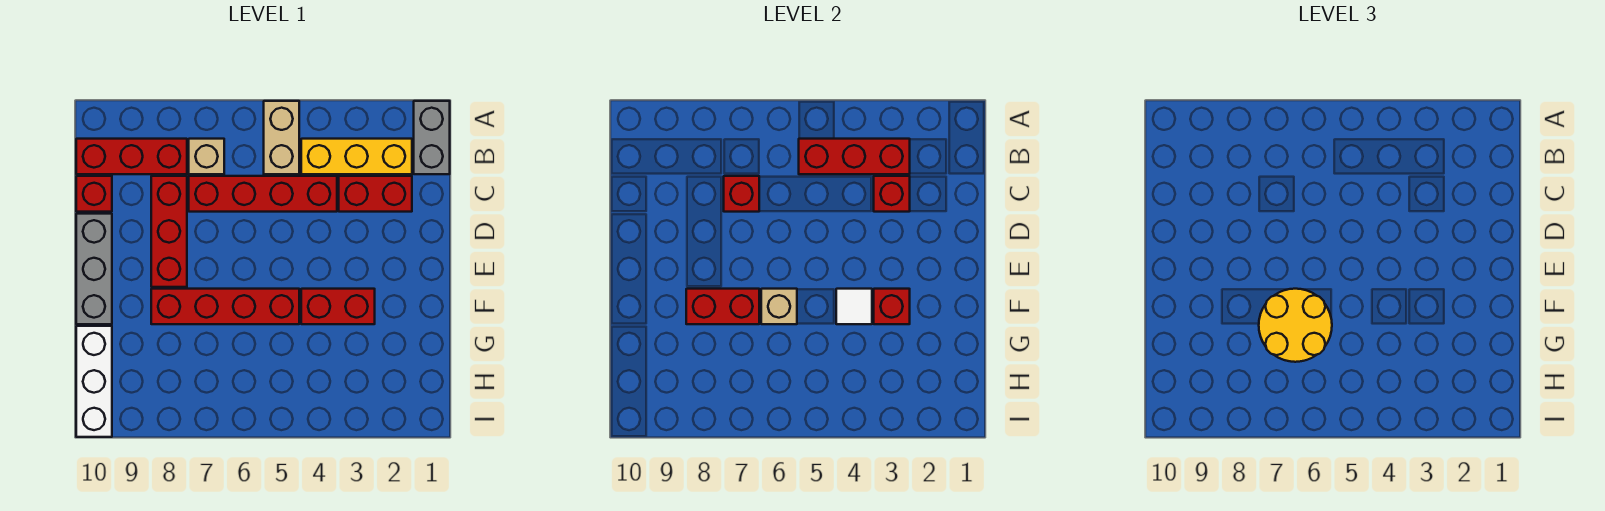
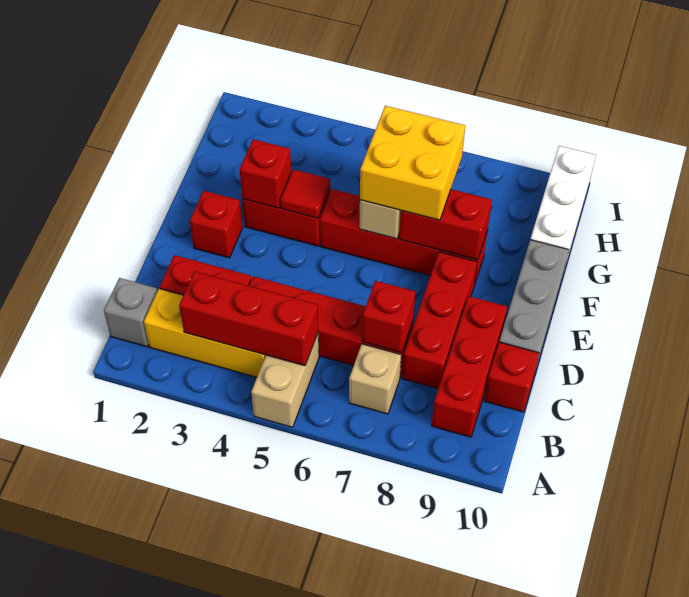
grey brick A1:B1 level 1 -> grey brick B1 level 1
red brick B8:B10 level 1 -> red brick B9:D9 level 1
red brick C3 level 2 -> red brick E2 level 1
white tile F4 level 2 -> red tile F4 level 2
yellow round brick F6:G7 level 3 -> yellow brick F6:G7 level 3

